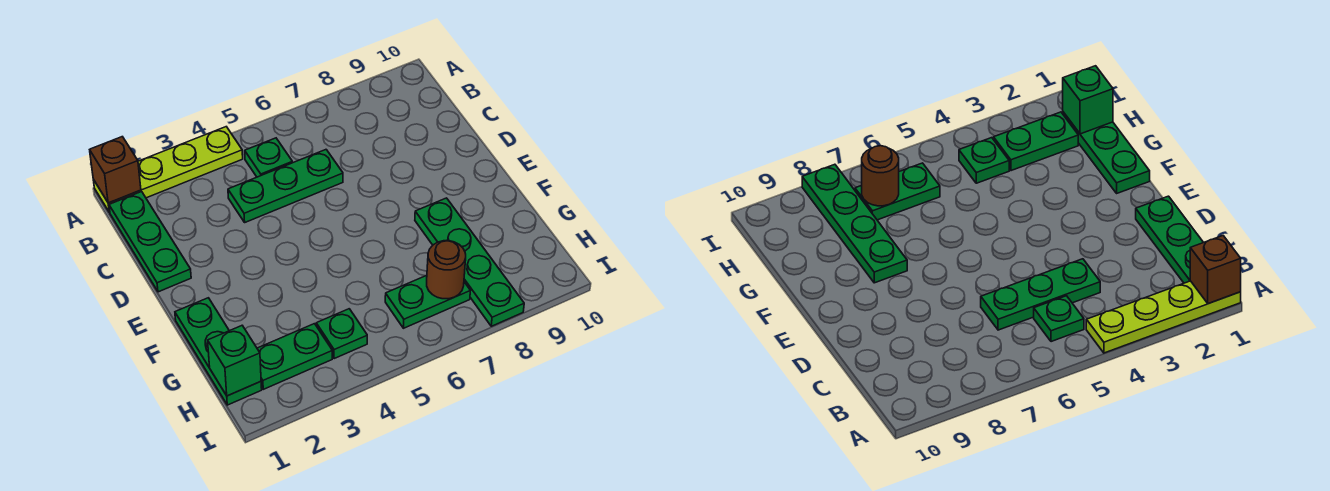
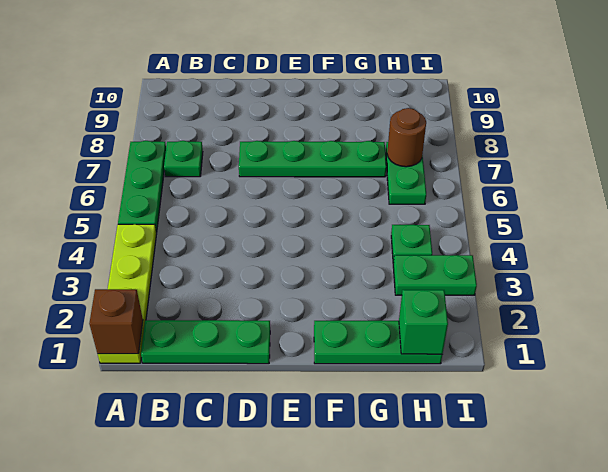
green plate B5 level 1 -> green plate B7 level 1
green plate C4:C6 level 1 -> green plate A5:A7 level 1
green plate F8:I8 level 1 -> green plate D7:G7 level 1
green plate H2:H3 level 1 -> green plate H3:I3 level 1

